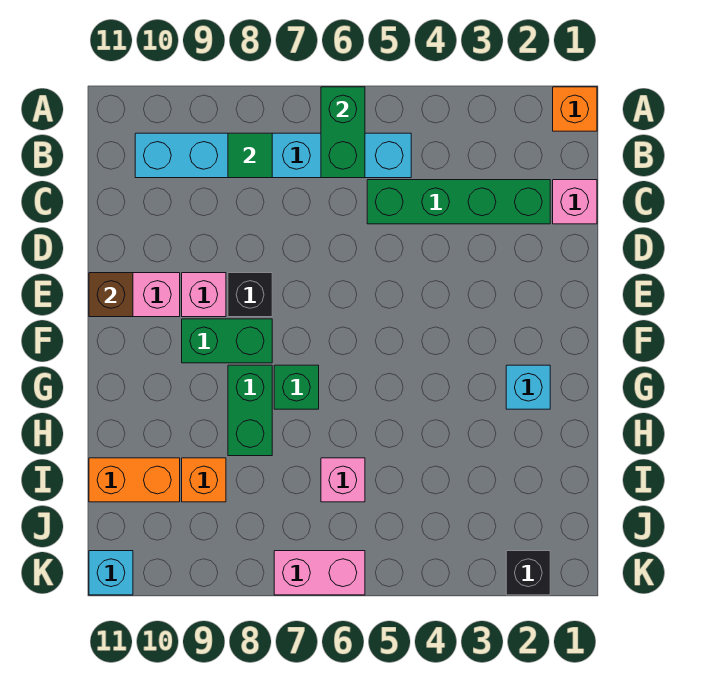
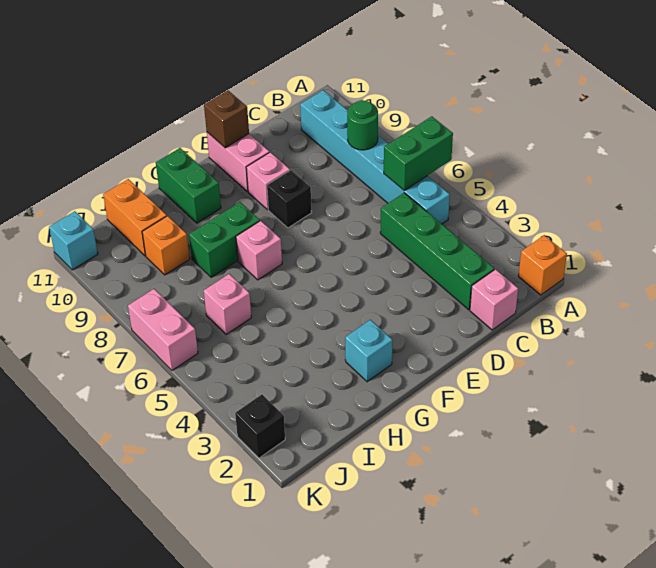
green tile B8 level 2 -> green round brick B8 level 2
green brick F8:F9 level 1 -> green brick G10:G11 level 1
green brick G7 level 1 -> pink brick G7 level 1

